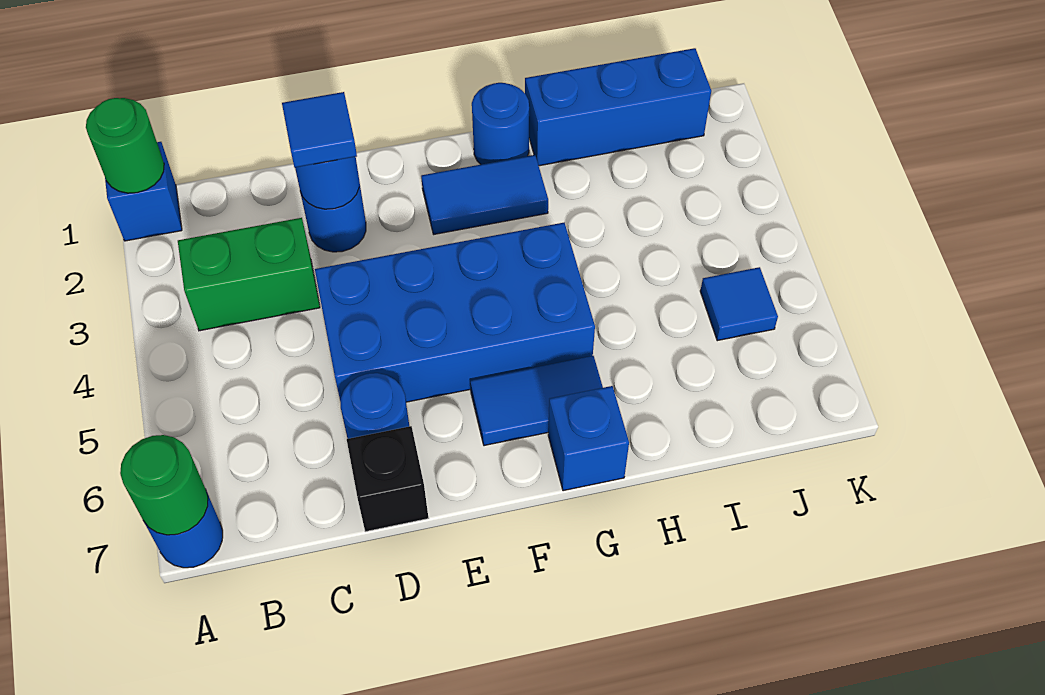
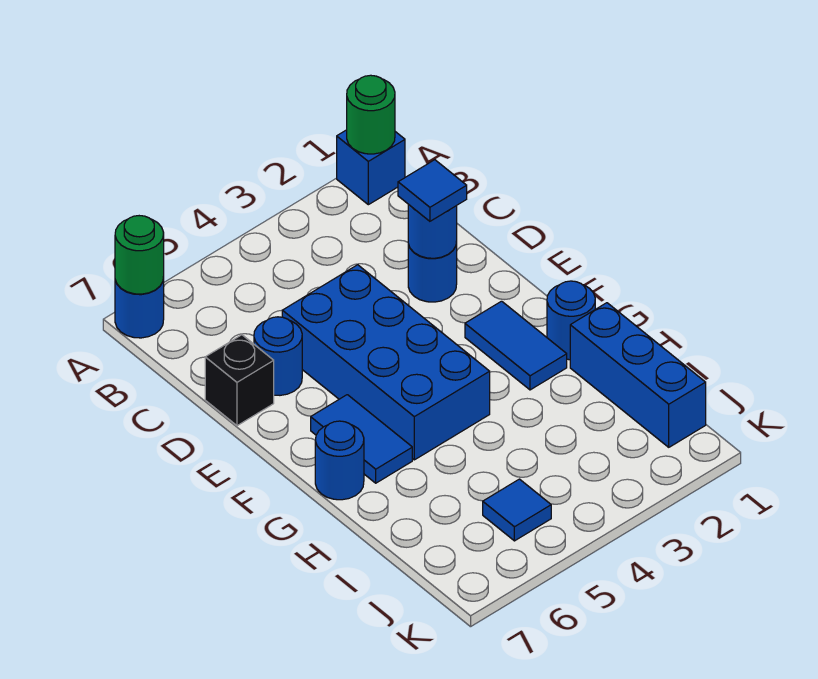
green brick B3:C3 level 1 -> none
blue brick G7 level 1 -> blue round brick G7 level 1

